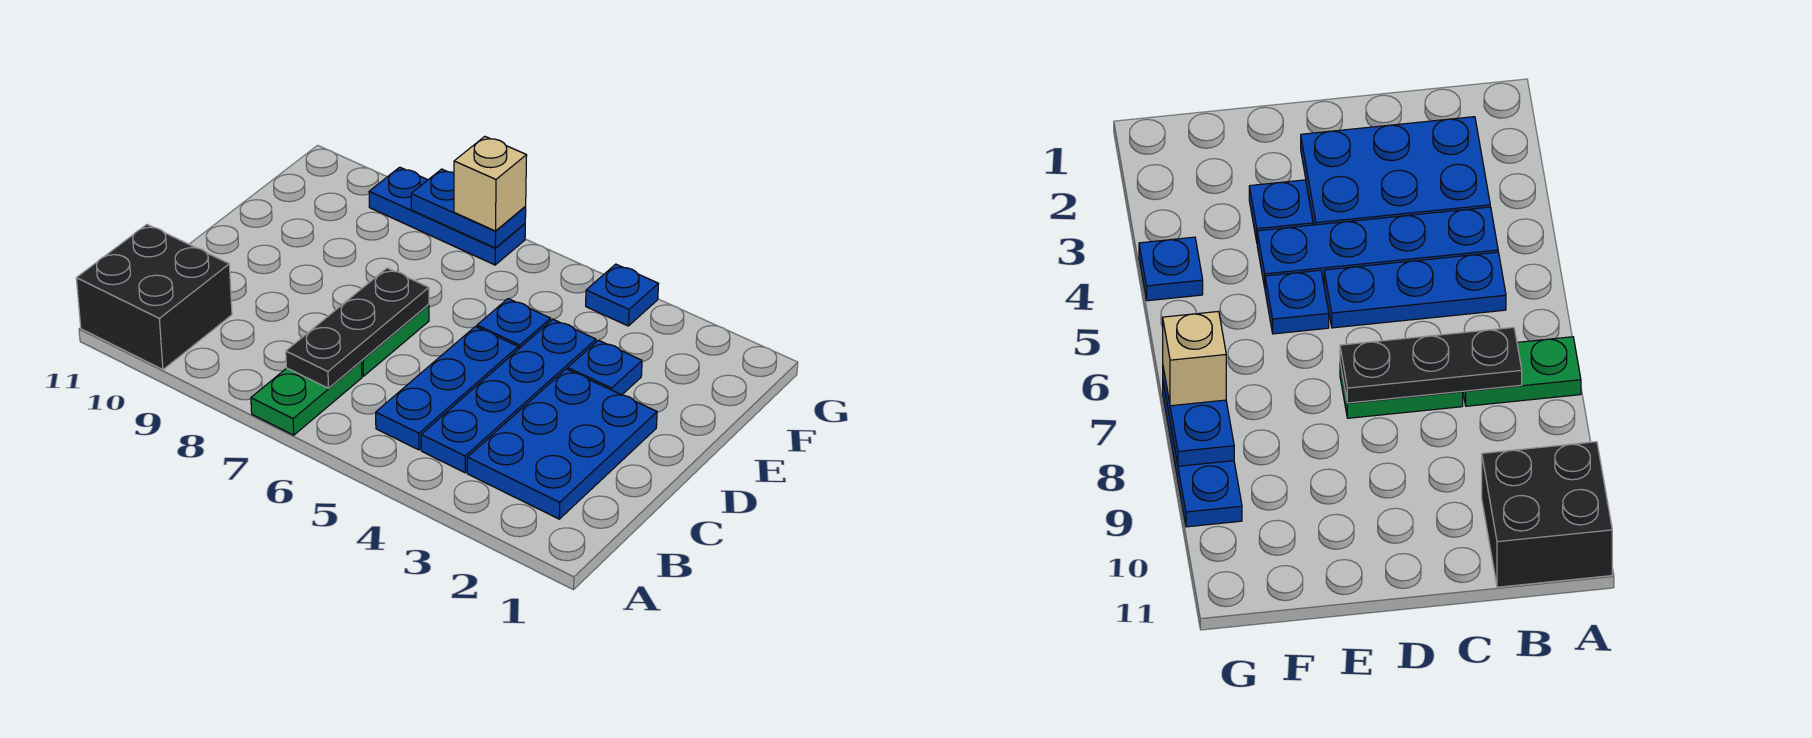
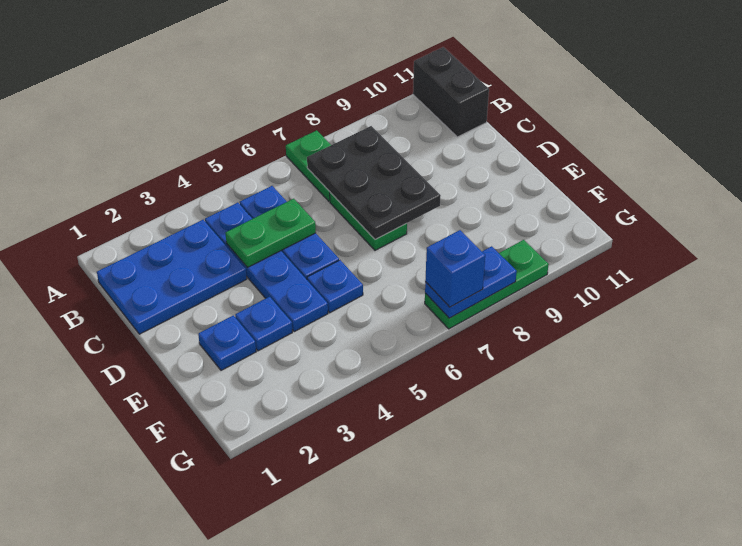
black brick A10:B11 level 1 -> black brick A11:B11 level 1
blue plate B2:D3 level 1 -> blue plate B1:C3 level 1
black plate B7:D7 level 2 -> black plate B7:D8 level 2
none -> green plate C4:C5 level 2
blue plate G4 level 1 -> blue plate E2 level 1
blue plate G7:G9 level 1 -> green plate G7:G9 level 1
tan brick G7 level 3 -> blue brick G7 level 3

